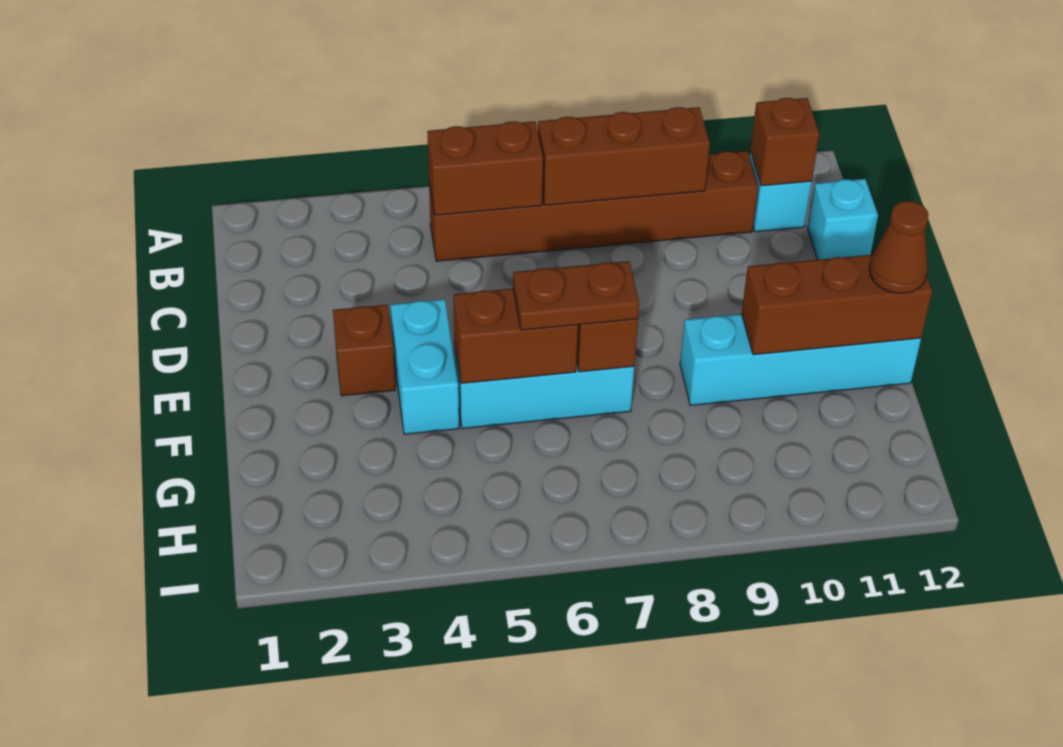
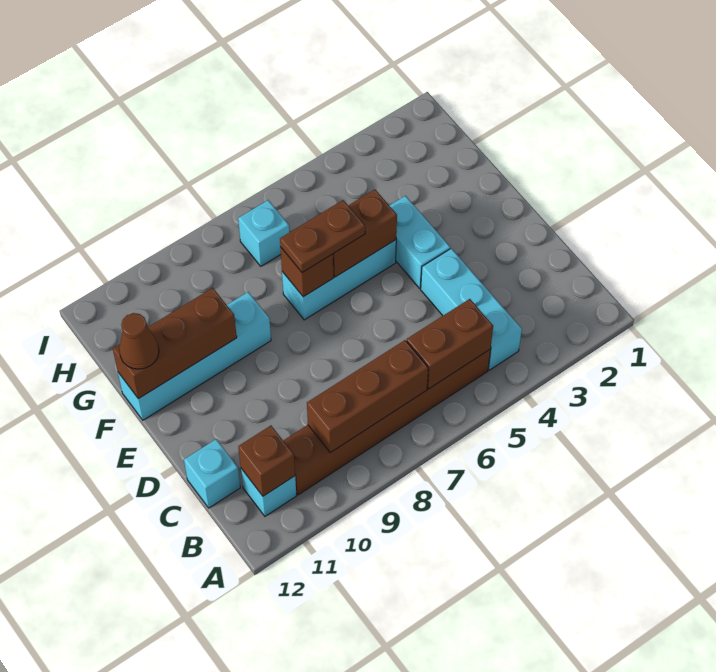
none -> cyan brick B4:D4 level 1
brown brick E3 level 1 -> none
none -> cyan brick H7 level 1

